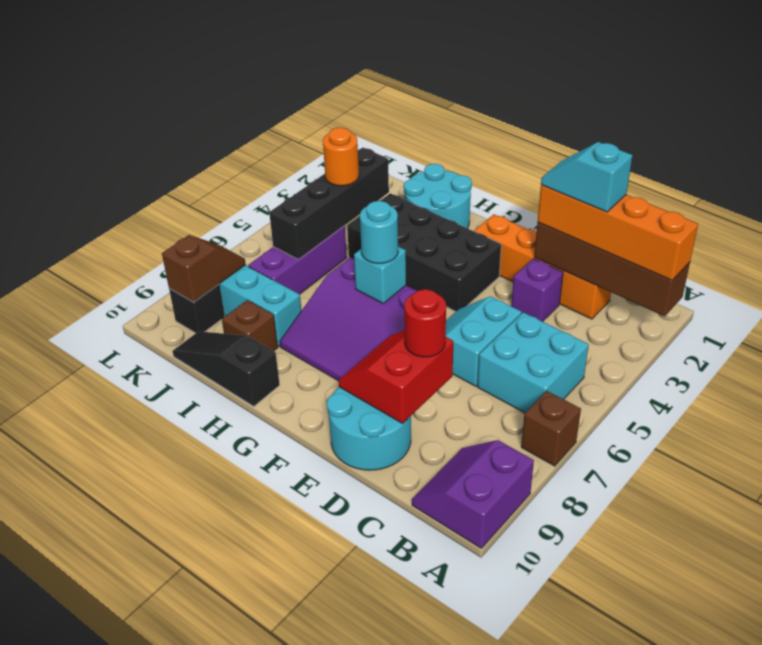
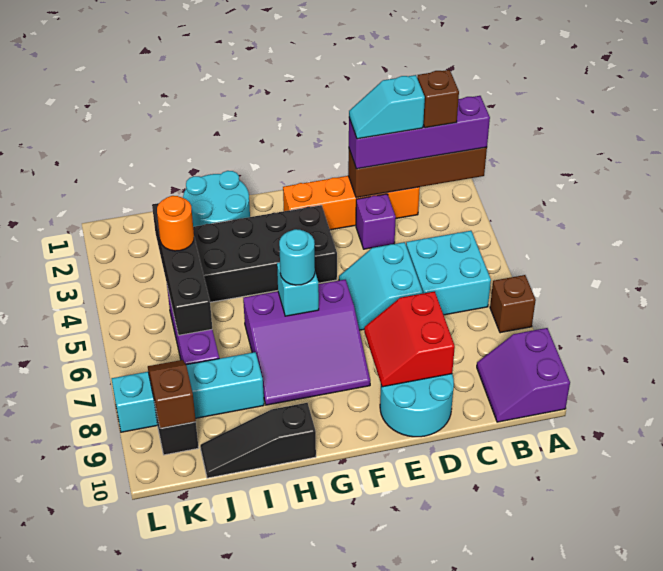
orange brick A2:D2 level 3 -> purple brick A2:D2 level 3
red round brick D8 level 3 -> none
brown brick I9 level 1 -> brown brick B2 level 4

